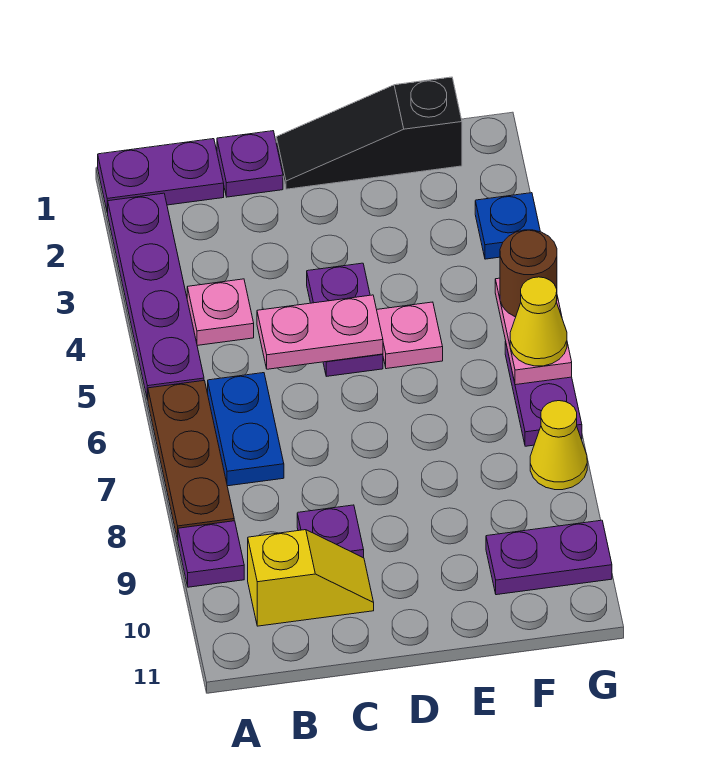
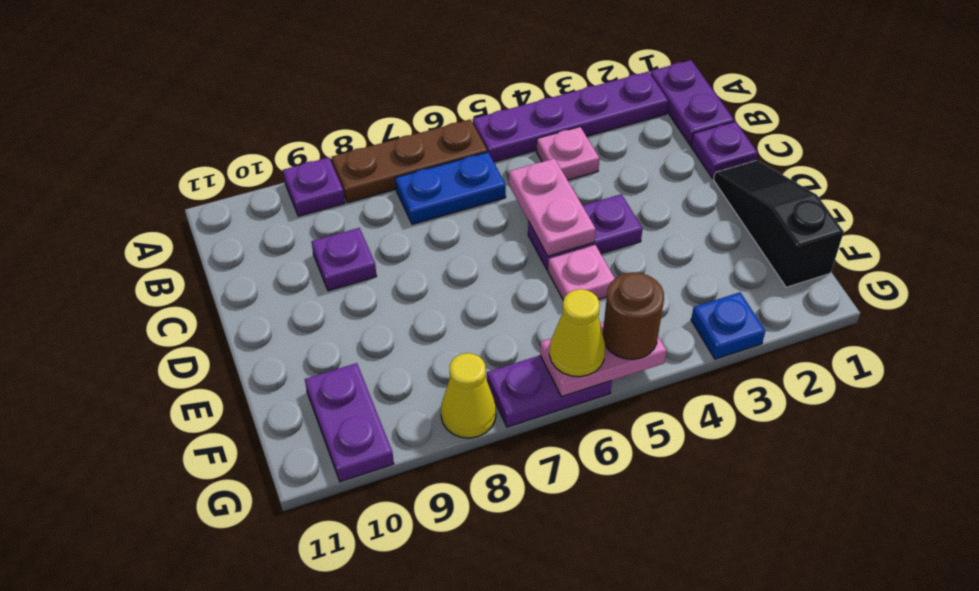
yellow slope B10:C10 level 1 top B -> none

